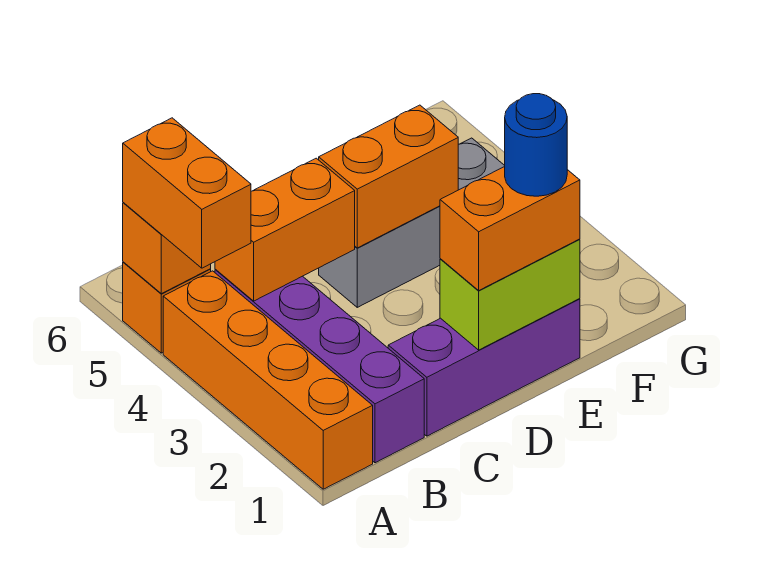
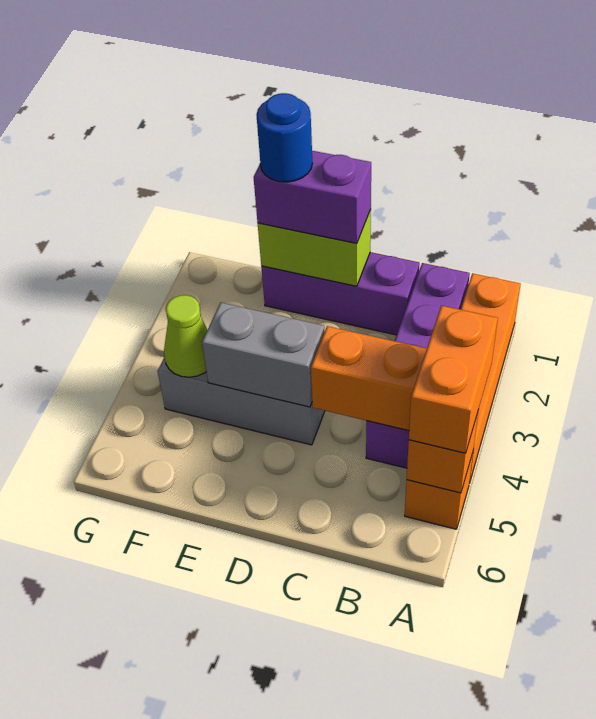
orange brick D1:E1 level 3 -> purple brick D1:E1 level 3
orange brick D4:E4 level 2 -> grey brick D4:E4 level 2
none -> lime cone F4 level 2

